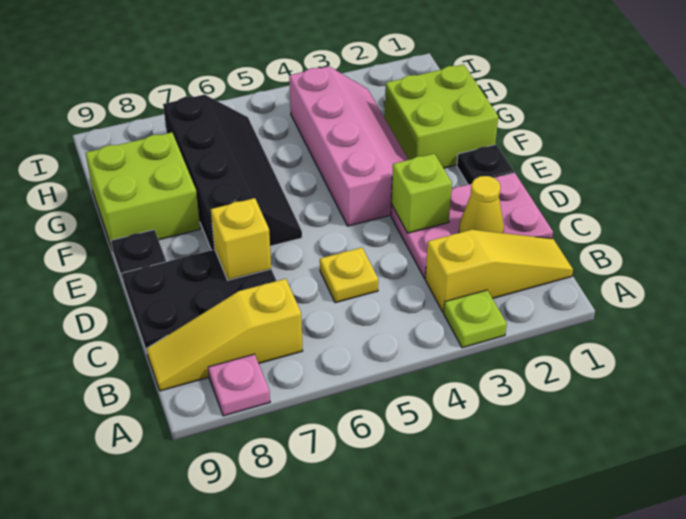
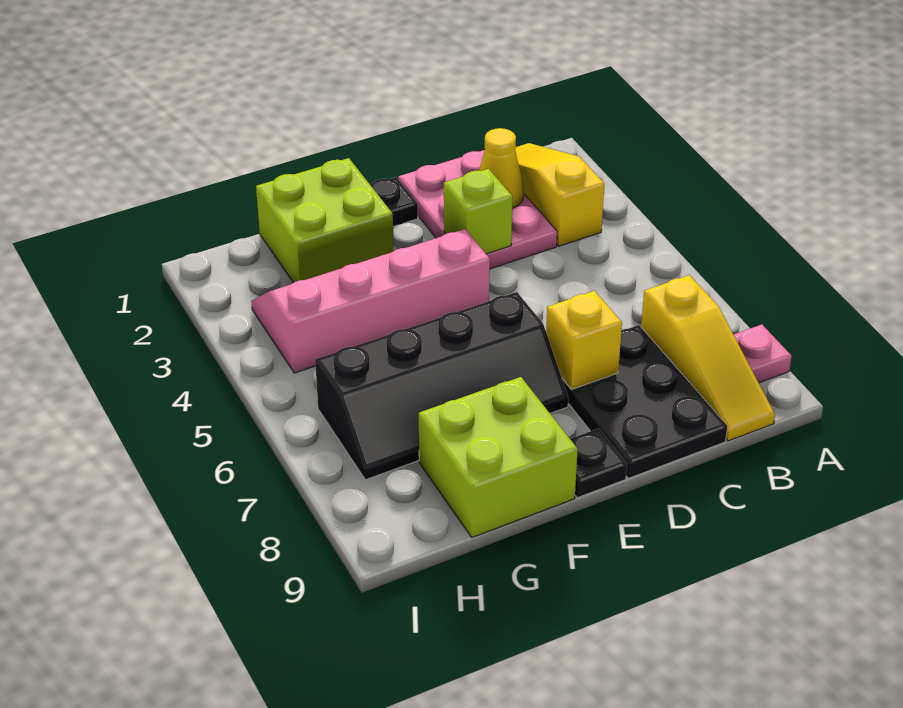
lime plate A3 level 1 -> none
yellow plate C5 level 1 -> none
black slope E6:H7 level 1 top 7 -> black slope E6:H7 level 1 top 6

